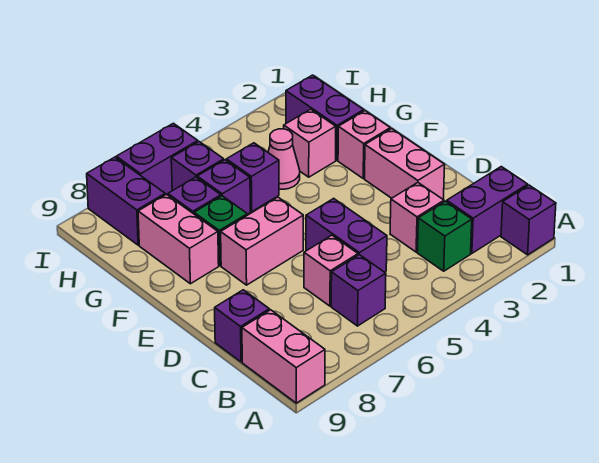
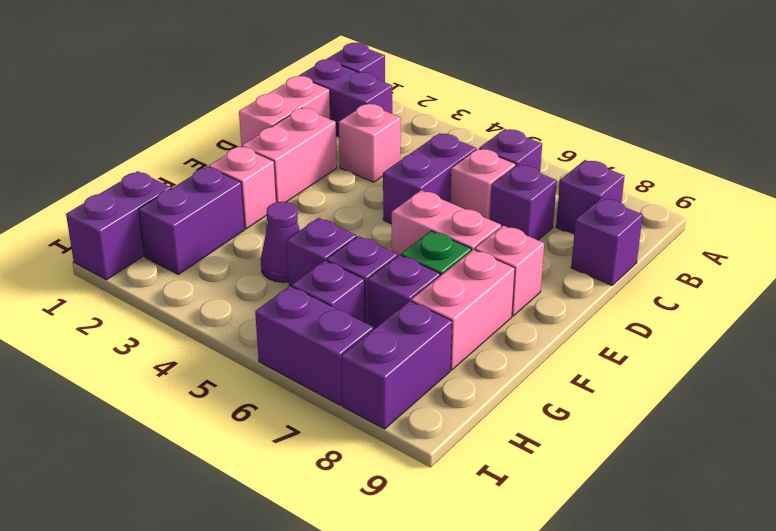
pink brick A9:B9 level 1 -> pink brick C1:D1 level 1
green brick B3 level 1 -> none
none -> purple brick B8 level 1
none -> purple brick C7 level 1
pink brick G3 level 1 -> pink brick E8 level 1
pink cone G4 level 1 -> purple cone G4 level 1
none -> purple brick H1:I1 level 1

